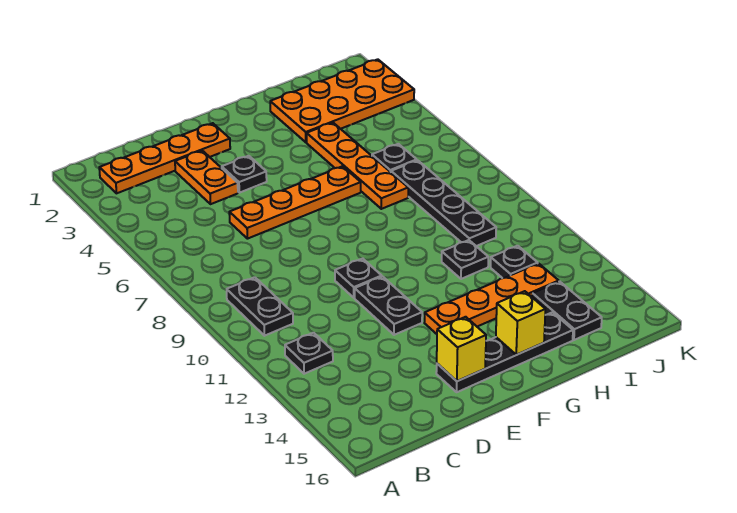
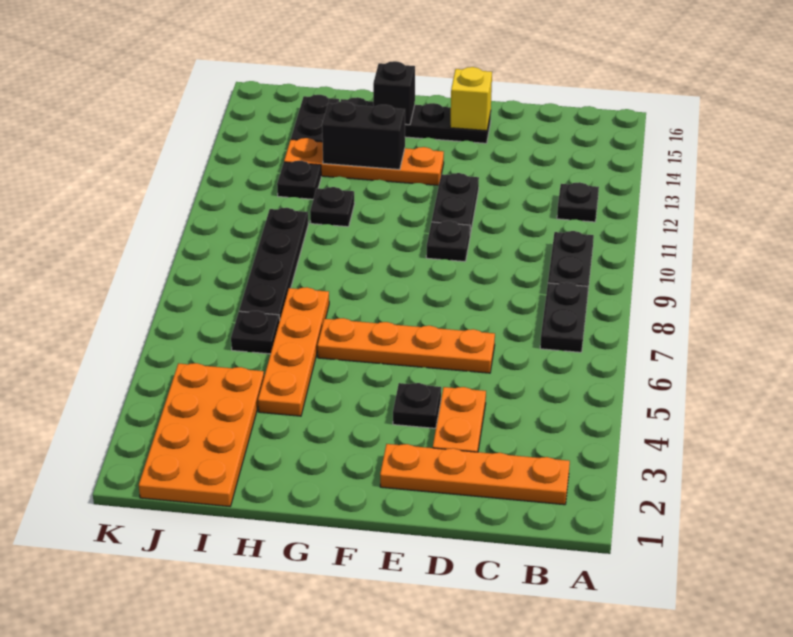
none -> black plate B7:B8 level 1
none -> black brick G13:H13 level 2
yellow brick G15 level 2 -> black brick G15 level 2
orange plate H2:K3 level 1 -> orange plate I1:J4 level 1

